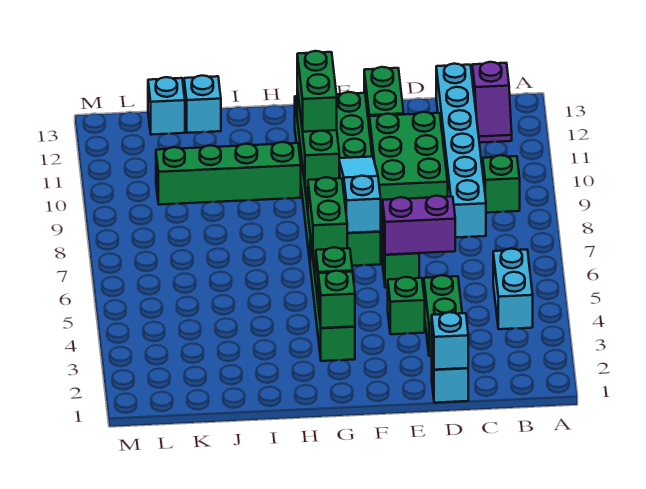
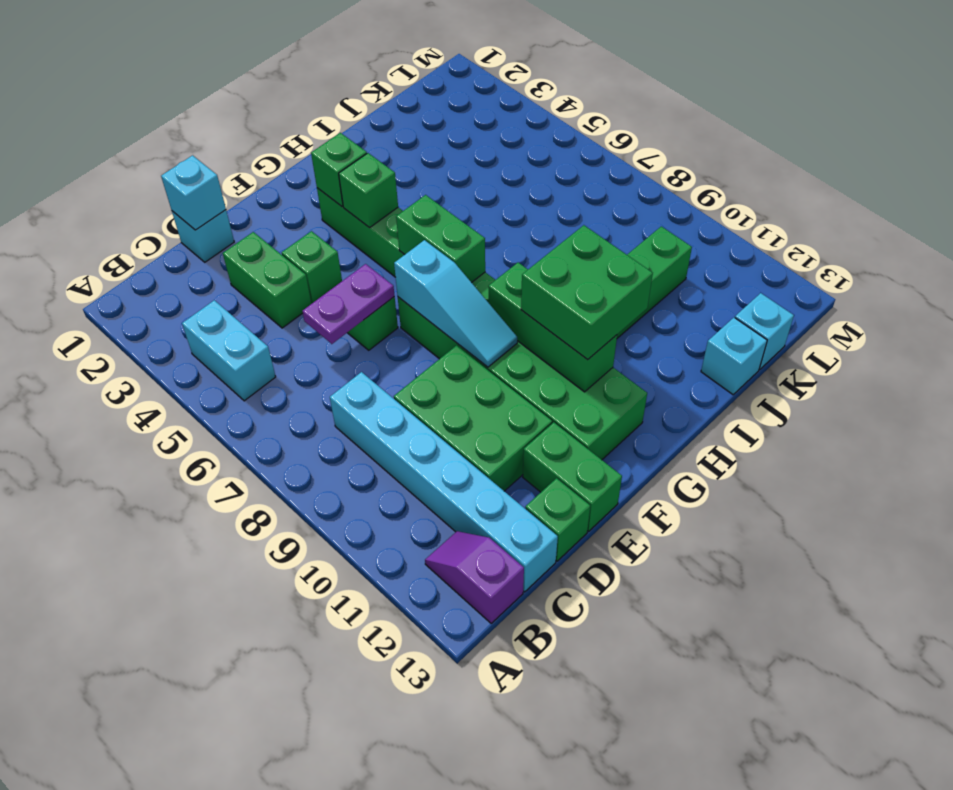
green brick B9 level 1 -> green brick D13 level 1
purple brick D6:E6 level 2 -> purple plate D6:E6 level 2
green brick G10:G11 level 3 -> green brick G10:H11 level 3

